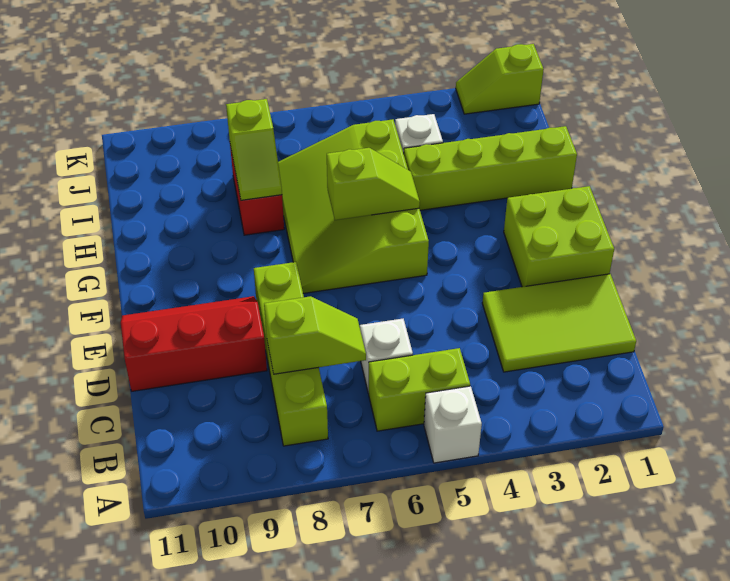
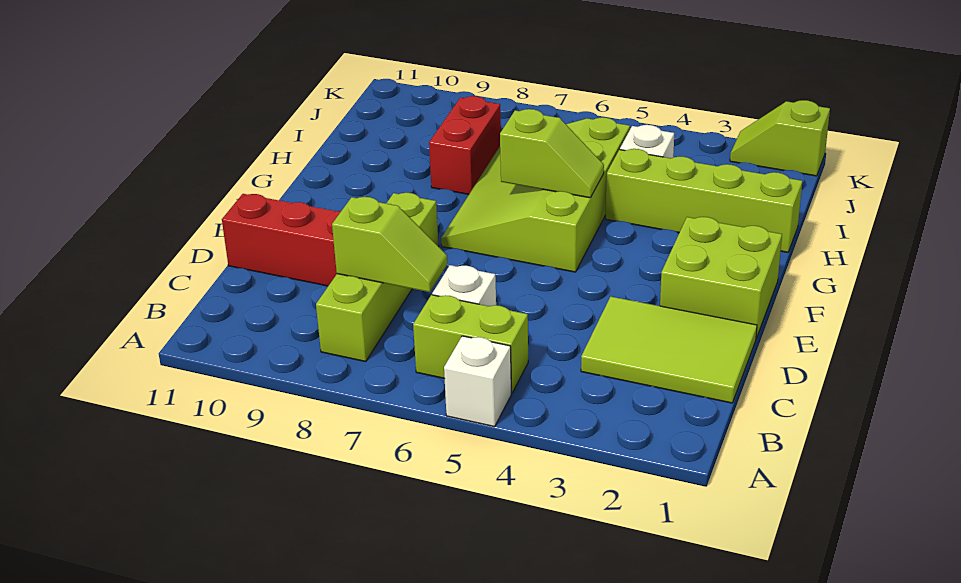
lime slope H8:I8 level 2 top I -> none

